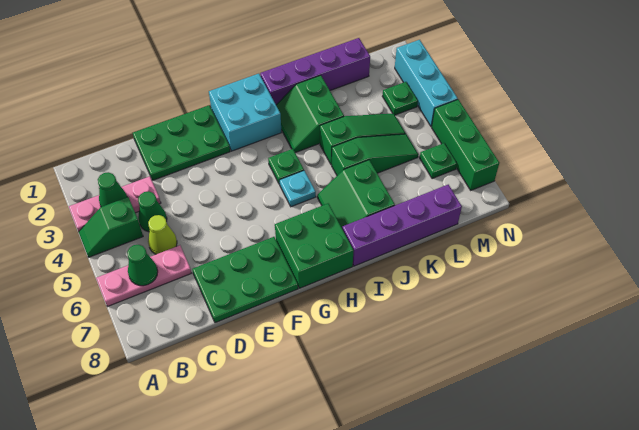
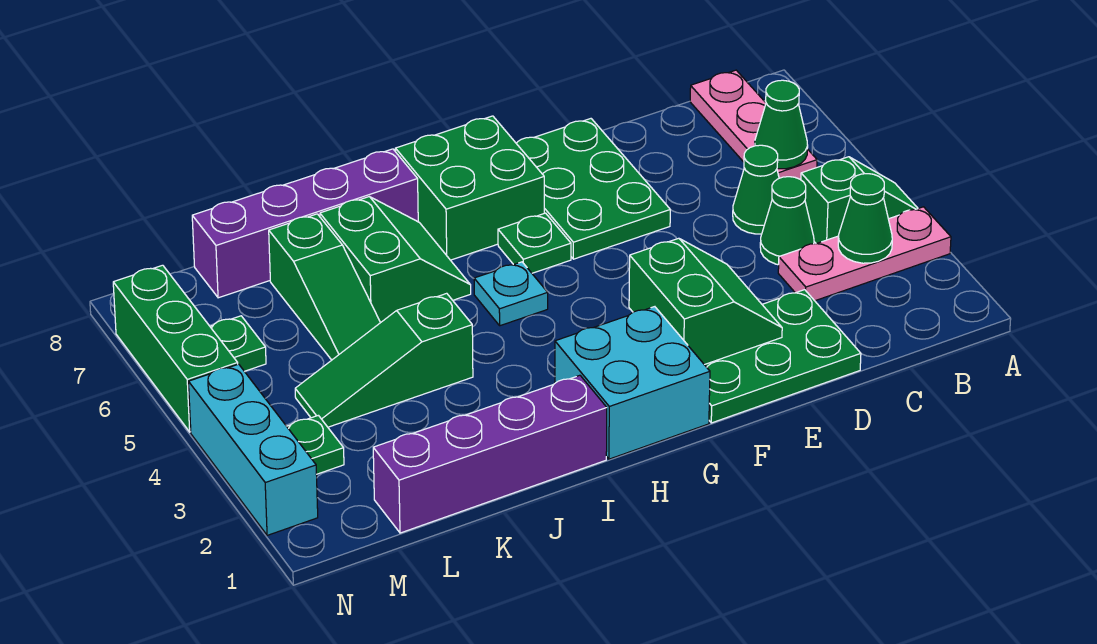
pink plate A6:C6 level 1 -> pink plate B6:B8 level 1
lime cone C5 level 1 -> green cone C5 level 1
green plate D7:F8 level 1 -> green plate E6:F8 level 1
green plate H4 level 1 -> green plate G6 level 1
green slope I2:J3 level 1 top J -> green slope E2:F3 level 2 top F
green slope J5:L5 level 1 top J -> green slope K5:K7 level 1 top 7

